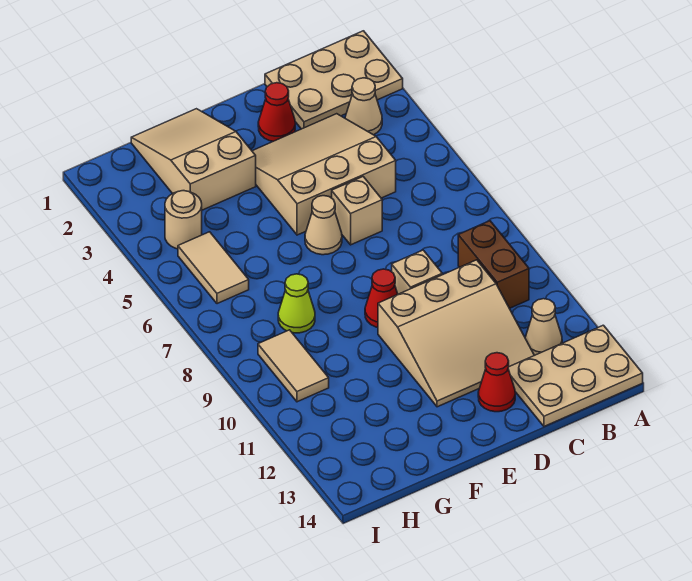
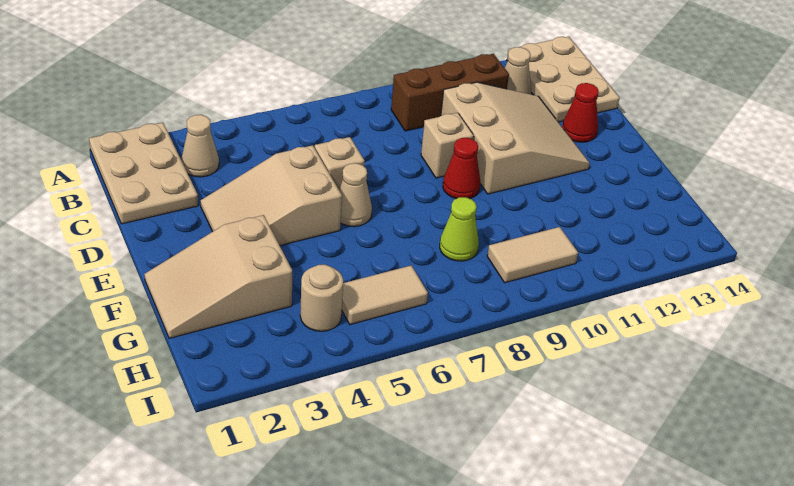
brown brick B9:B10 level 1 -> brown brick B9:B11 level 1
tan slope C3:E5 level 1 top 5 -> tan slope D3:E5 level 1 top 5
red cone D2 level 1 -> none

